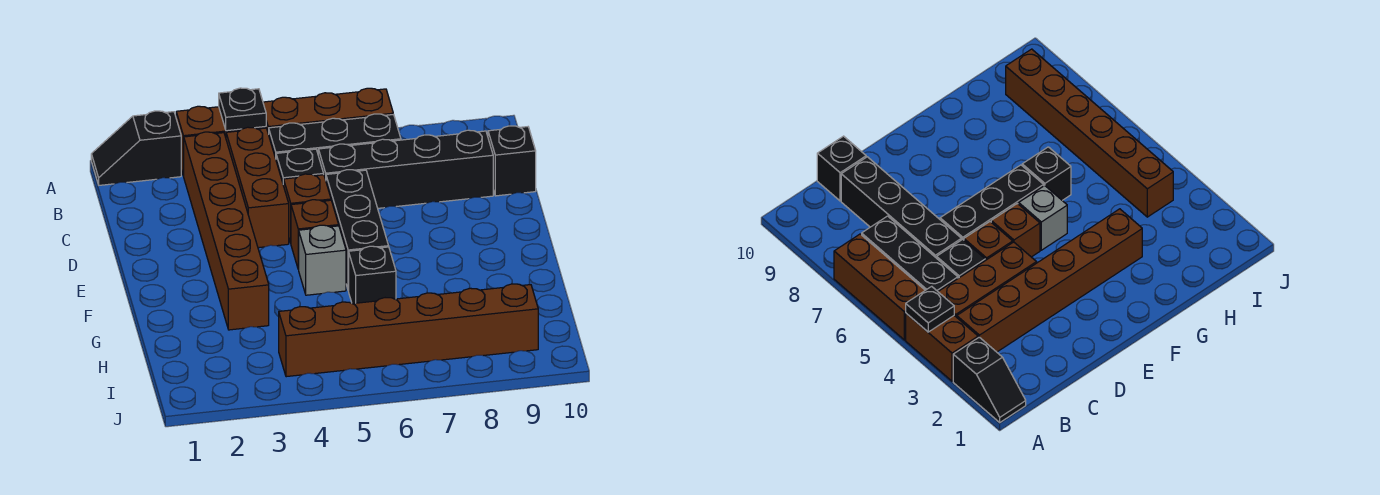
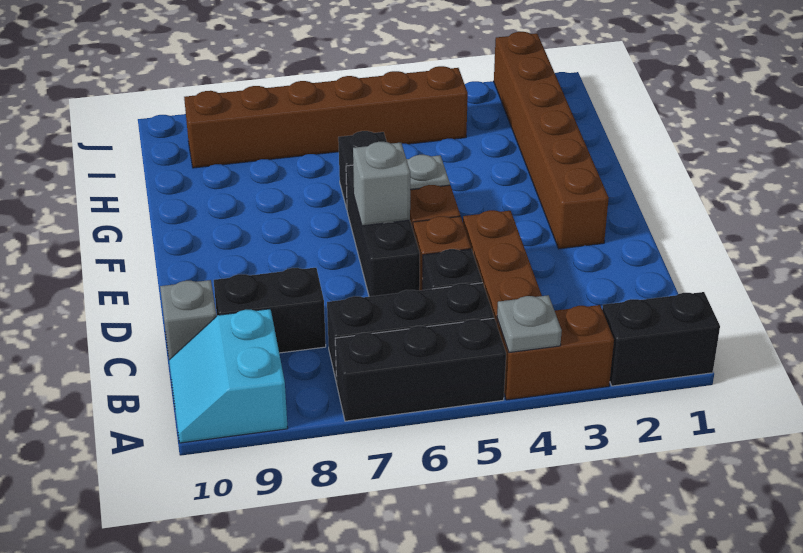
black slope A1:A2 level 1 top 2 -> black brick A1:A2 level 1
black plate A4 level 2 -> grey plate A4 level 2
brown brick A5:A7 level 1 -> black brick A5:A7 level 1
none -> cyan slope A9:B10 level 1 top 9
brown brick B3:G3 level 1 -> brown brick E2:J2 level 1
black brick C6:C9 level 1 -> black brick C8:C9 level 1
black brick C10 level 1 -> grey brick C10 level 1
none -> grey brick E6 level 2

